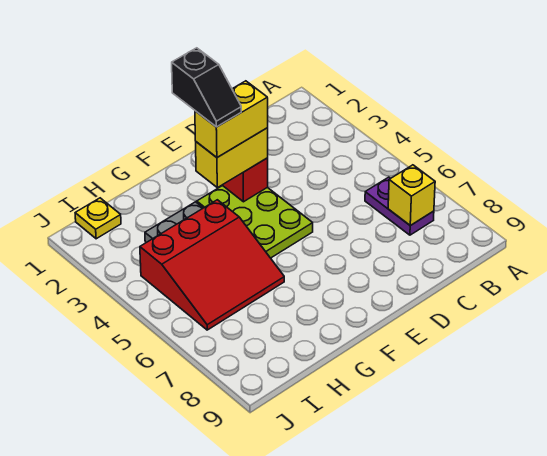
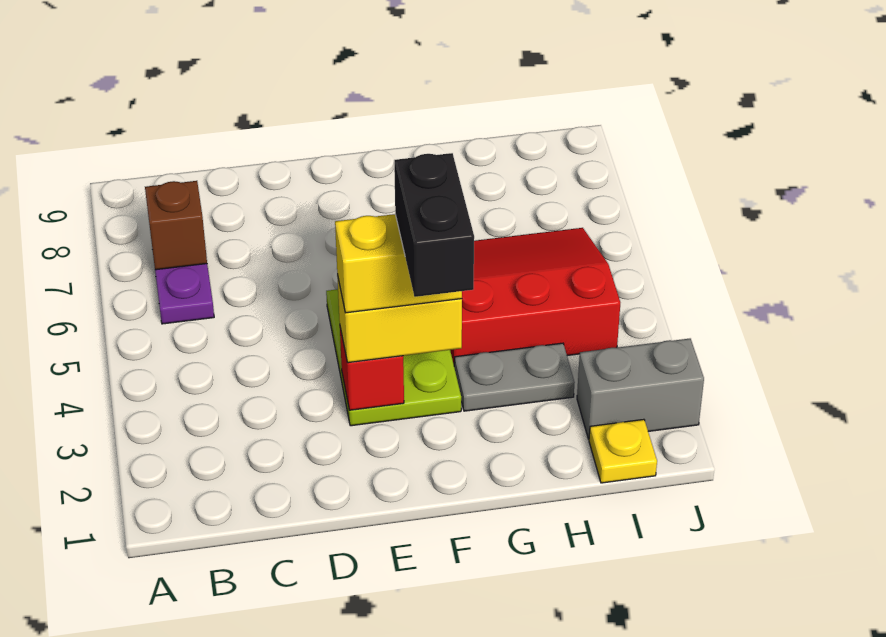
yellow brick B7 level 2 -> brown brick B7 level 2
black slope F2:F3 level 5 top 2 -> black brick F2:F3 level 5
none -> grey brick I2:J2 level 1

